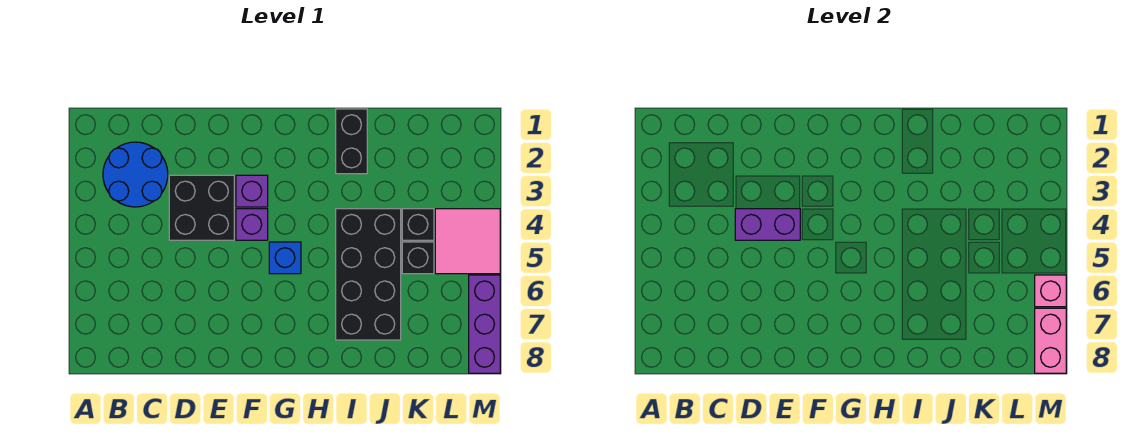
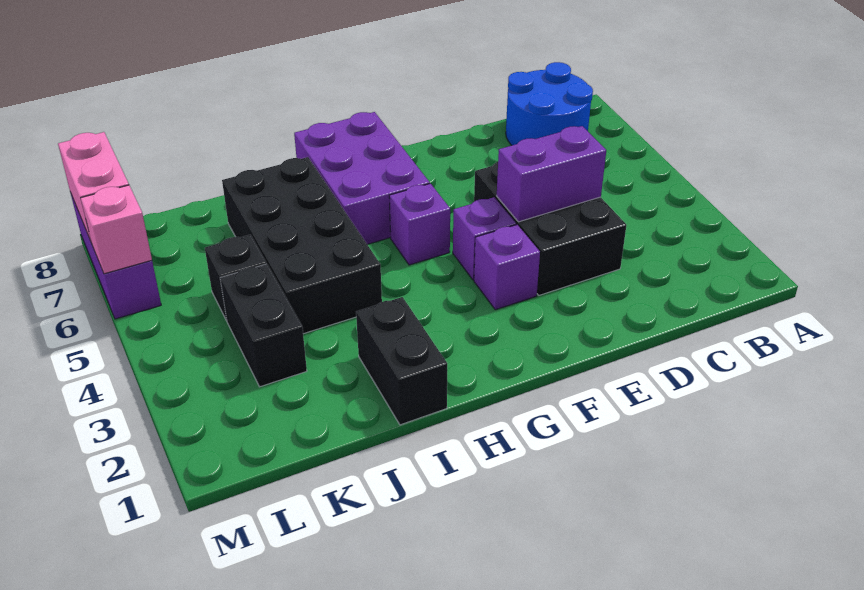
blue round brick B2:C3 level 1 -> blue round brick B7:C8 level 1
black brick D3:E4 level 1 -> black brick D3:E5 level 1
blue brick G5 level 1 -> purple brick G5 level 1
none -> purple brick G6:H8 level 1
black brick K4 level 1 -> black brick K3:K4 level 1
pink tile L4:M5 level 1 -> none

